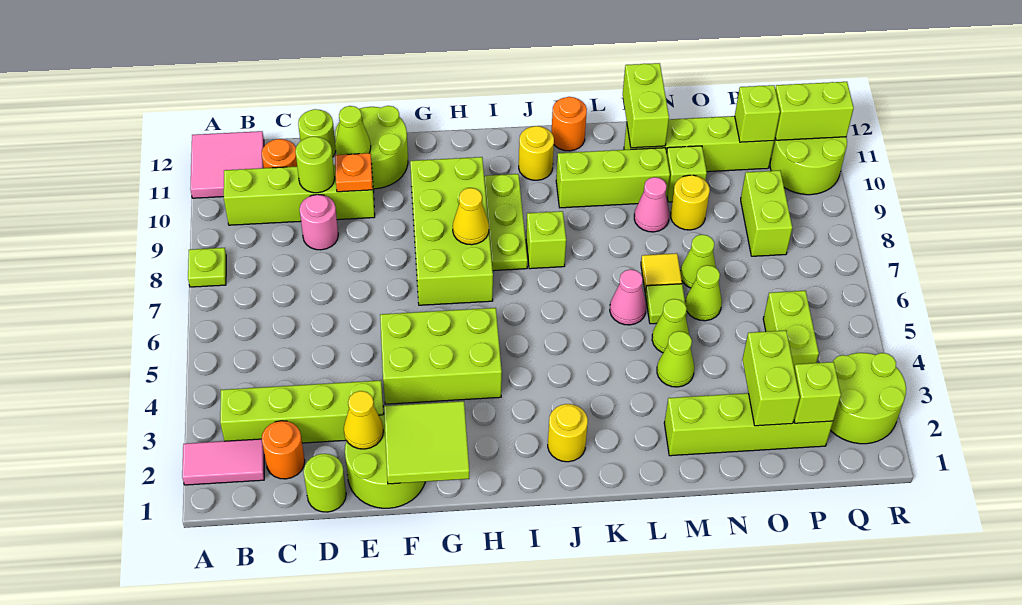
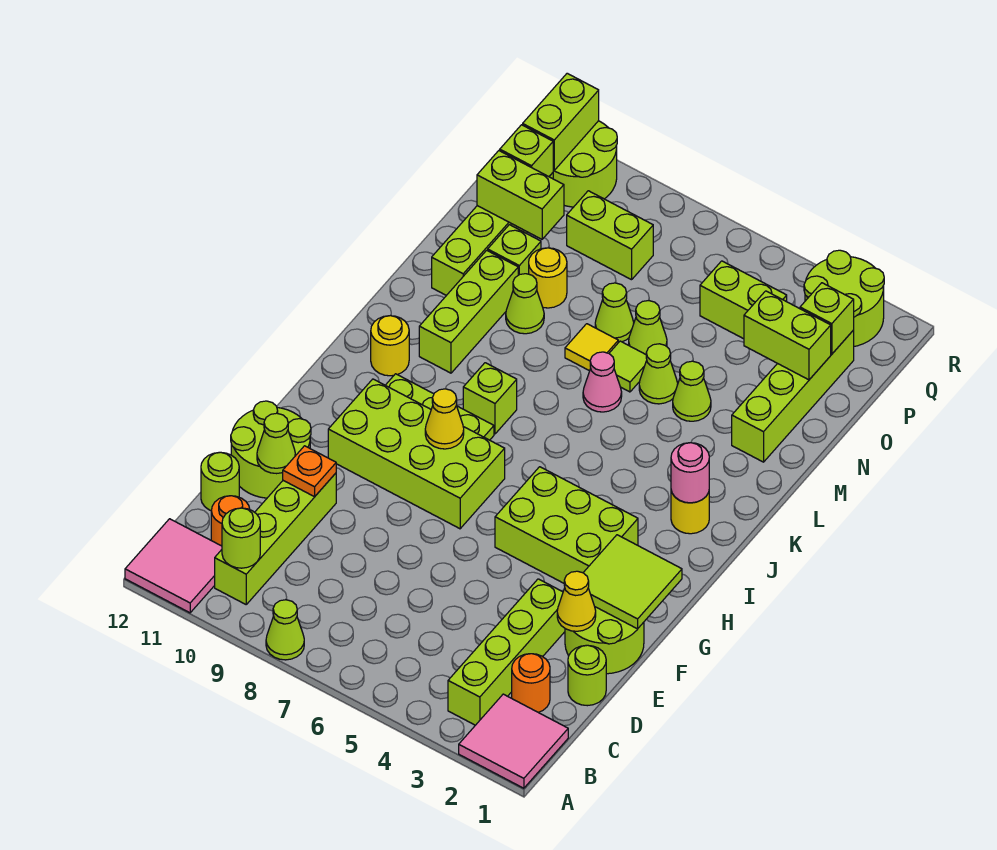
pink tile A2:B2 level 1 -> pink tile A1:B2 level 1
lime plate A8 level 1 -> lime cone A8 level 1
pink round brick D9 level 1 -> pink round brick J2 level 2
lime round brick D10 level 2 -> lime round brick B10 level 2
lime brick F4:H5 level 1 -> lime brick G3:H5 level 1
orange round brick K12 level 1 -> none
pink cone M9 level 1 -> lime cone M9 level 1
lime brick M11:M12 level 2 -> lime brick O10:O11 level 2

